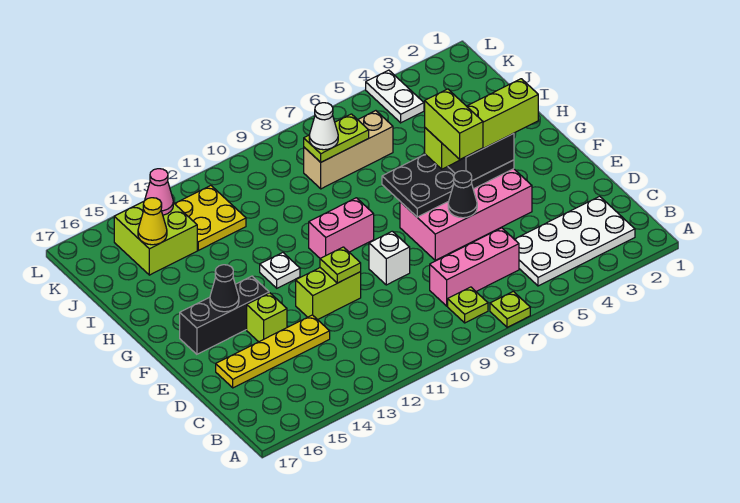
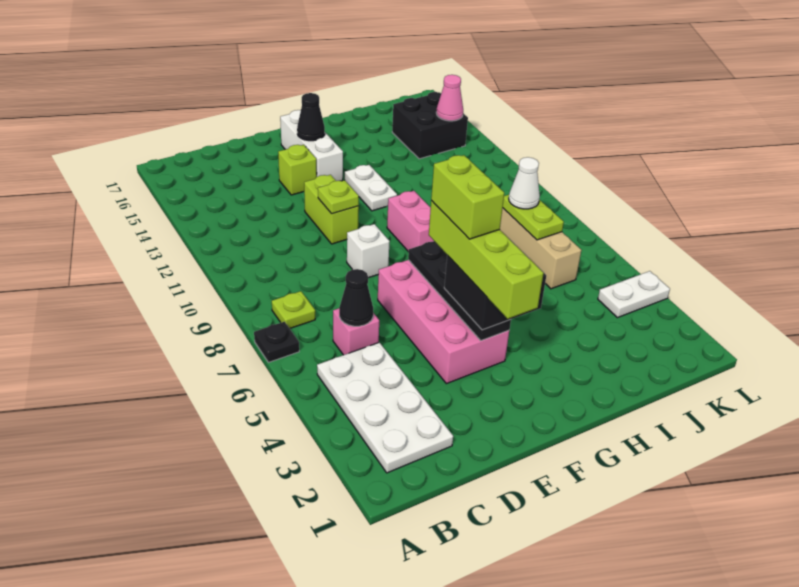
lime plate A7 level 1 -> black plate A7 level 1
pink brick C6:C8 level 1 -> pink brick C6 level 1
yellow plate D13:D16 level 1 -> none
black cone E6 level 2 -> black cone C6 level 2
lime brick E6:F6 level 5 -> lime brick F5:F6 level 5
black plate F4:G7 level 2 -> black plate F4:F7 level 2
black brick F14:F16 level 1 -> white brick F14:F16 level 1
white plate G12 level 1 -> white plate G12:G13 level 1
yellow plate J12:K13 level 1 -> none
lime brick J14:K15 level 1 -> black brick J14:K15 level 1
yellow cone J15 level 2 -> none

